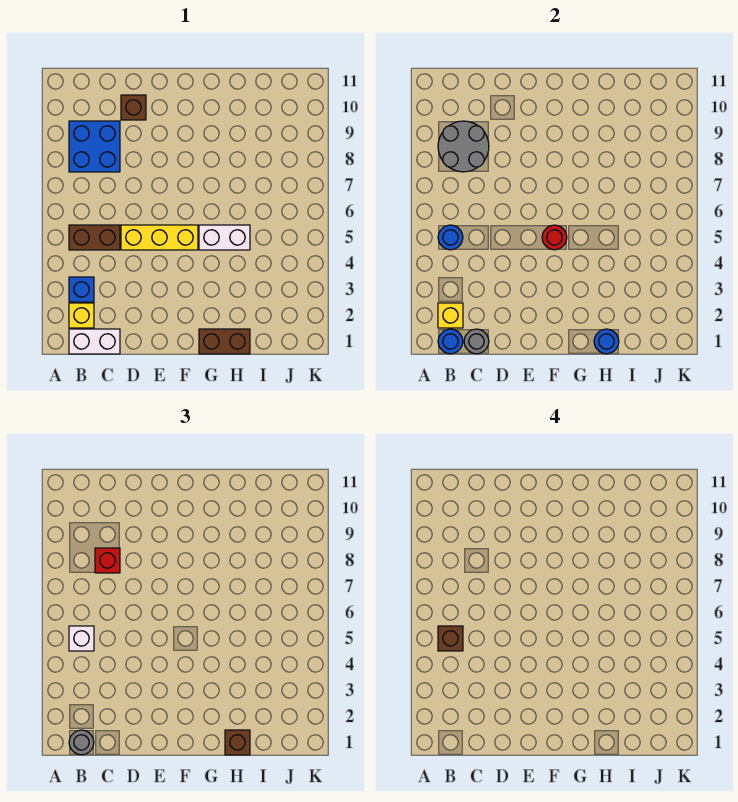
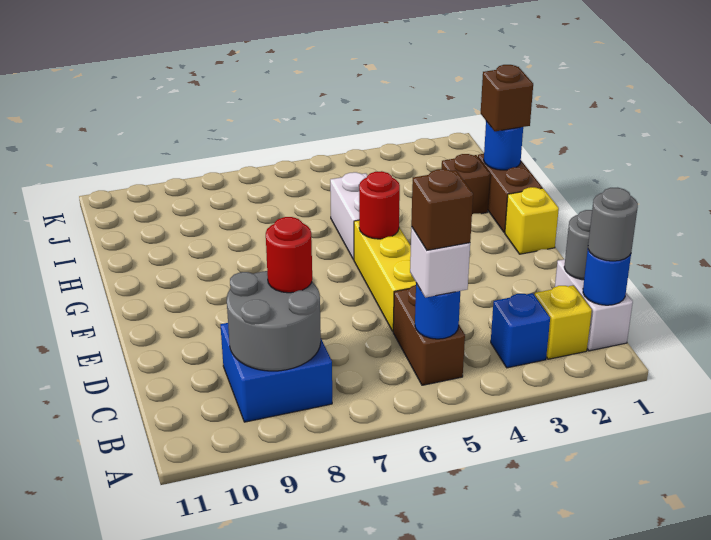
yellow brick B2 level 2 -> yellow brick F1 level 1
red brick C8 level 3 -> red round brick C8 level 3
brown brick D10 level 1 -> brown brick H2 level 1

